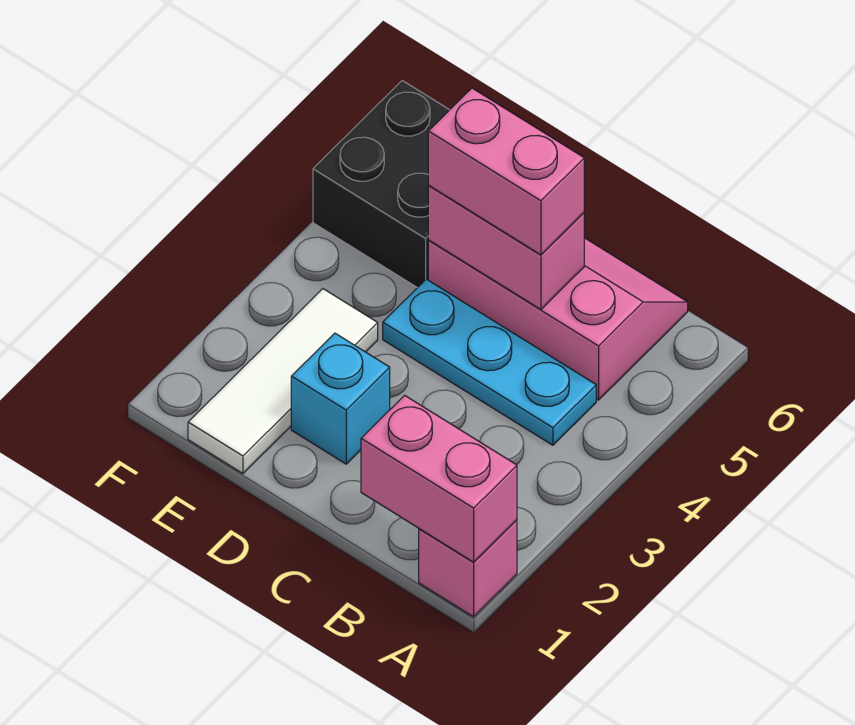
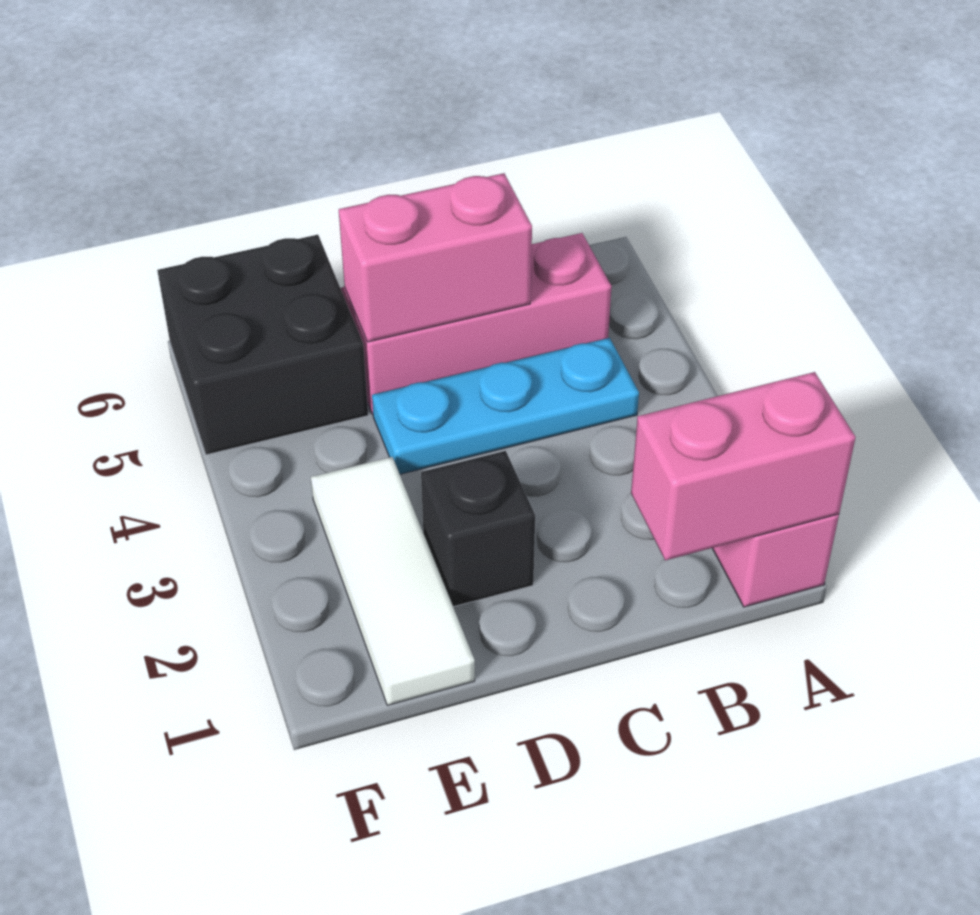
pink brick C5:D5 level 3 -> none
cyan brick D2 level 1 -> black brick D2 level 1

